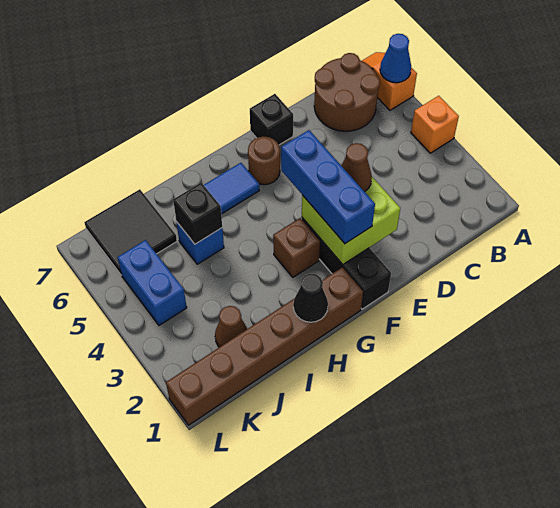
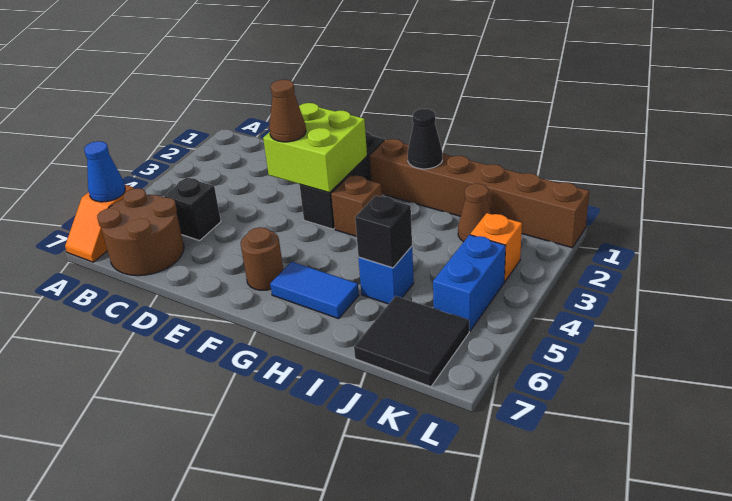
orange brick A4 level 1 -> orange brick K3 level 1
black brick E7 level 1 -> black brick C5 level 1
blue brick F2:F4 level 3 -> none

